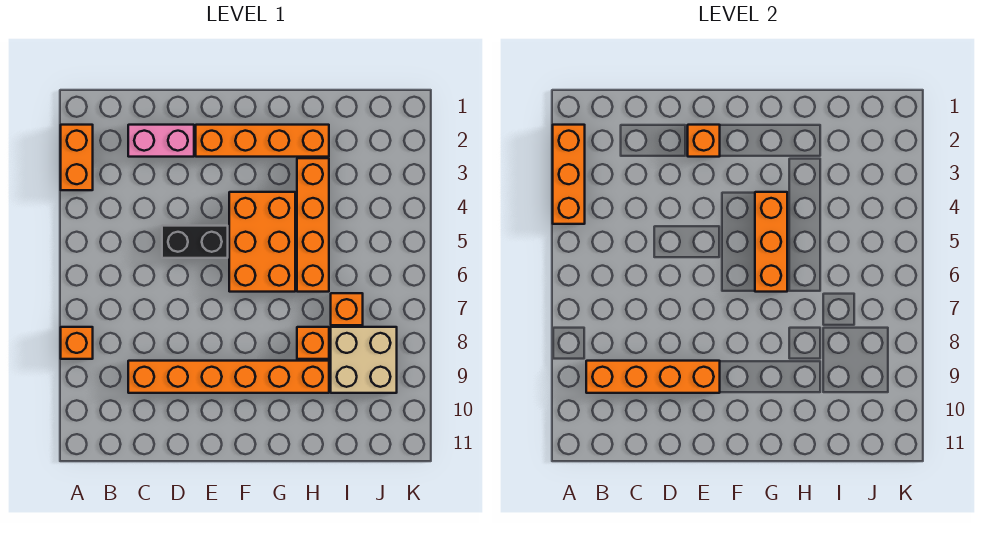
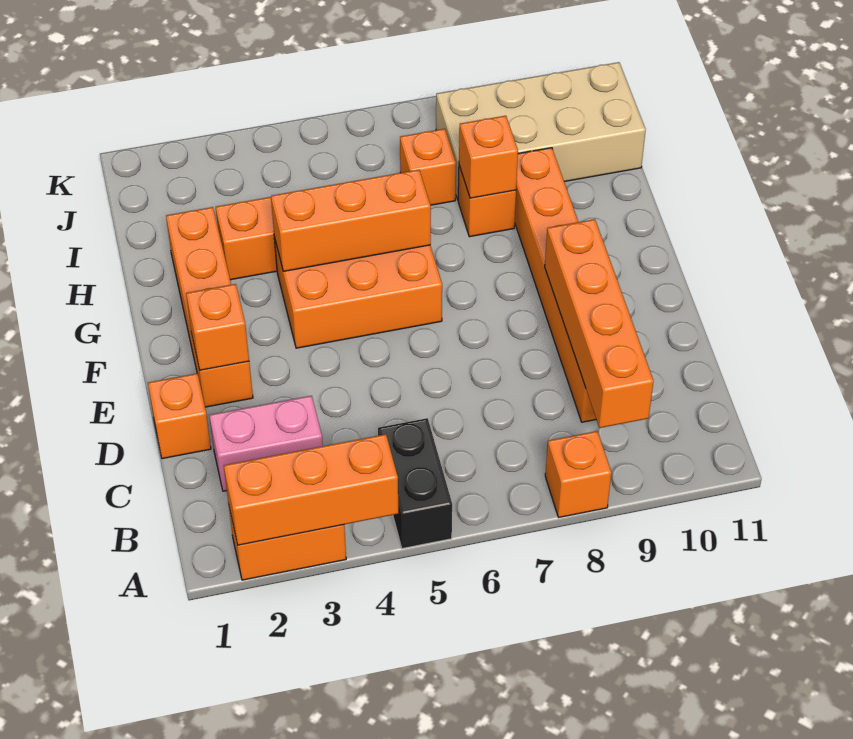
pink brick C2:D2 level 1 -> pink brick C2:C3 level 1
none -> orange brick D1 level 1
black brick D5:E5 level 1 -> black brick A5:B5 level 1
none -> orange brick H8 level 2
tan brick I8:J9 level 1 -> tan brick I8:J11 level 1

